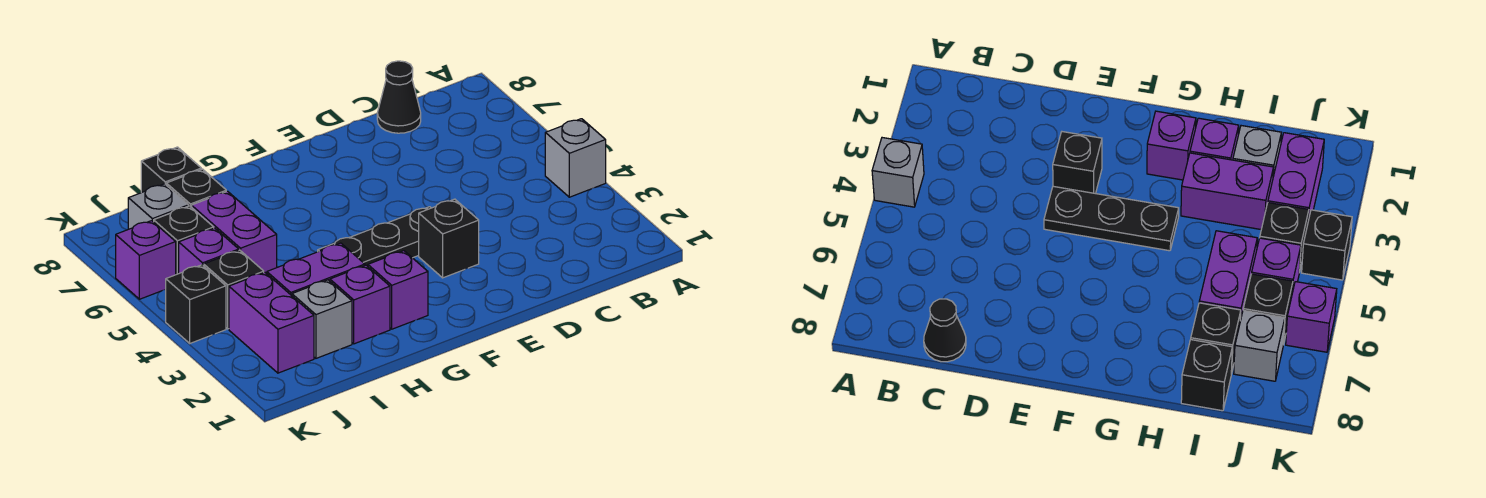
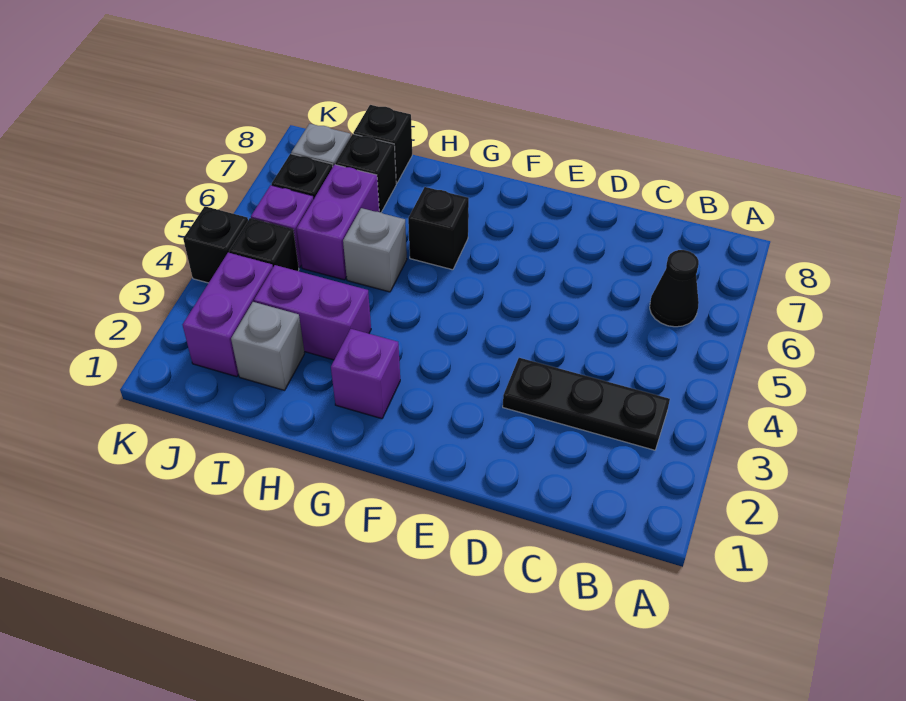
grey brick A4 level 1 -> grey brick H5 level 1
black cone C8 level 1 -> black cone B6 level 1
black brick E3 level 1 -> black brick G6 level 1
black plate E4:G4 level 1 -> black plate B3:D3 level 1
purple brick H2 level 1 -> none
purple brick K6 level 1 -> none

